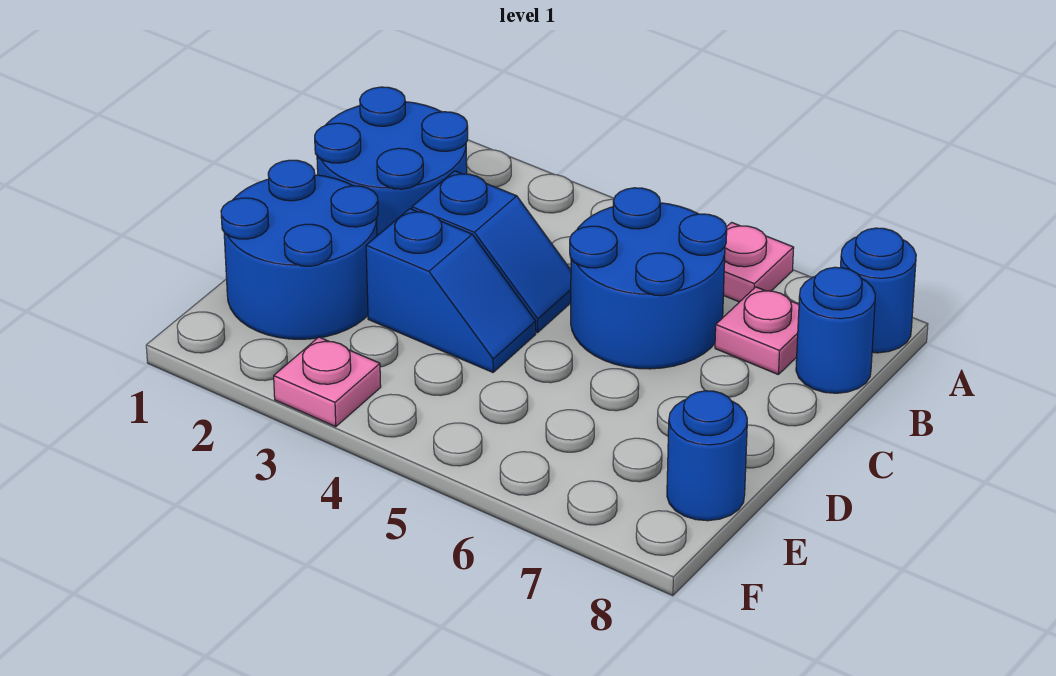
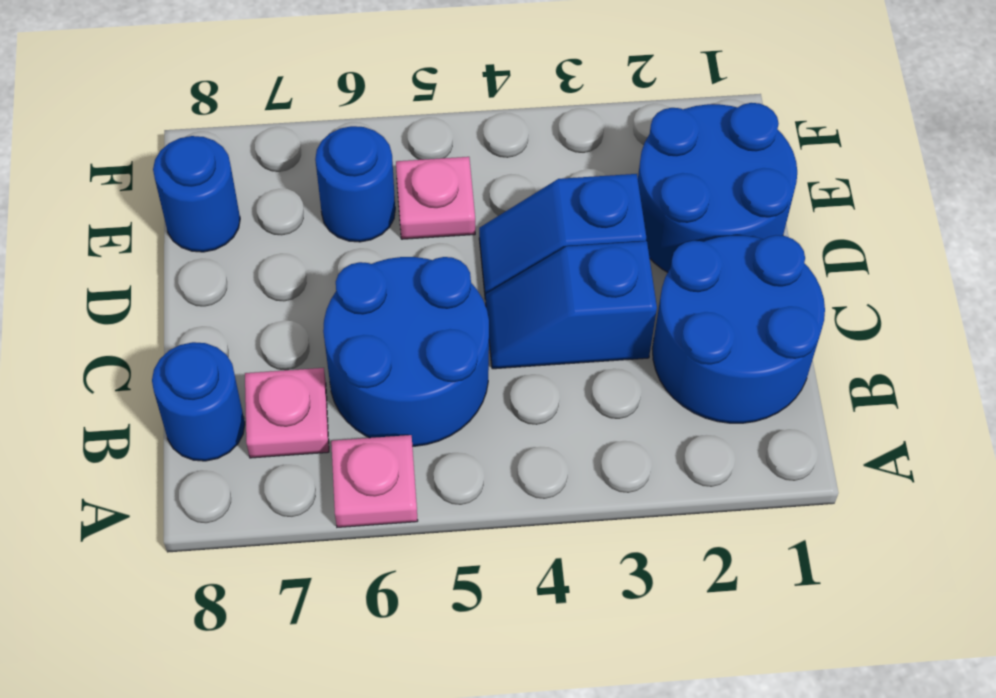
blue round brick A8 level 1 -> blue round brick E6 level 1
pink plate F3 level 1 -> pink plate E5 level 1

